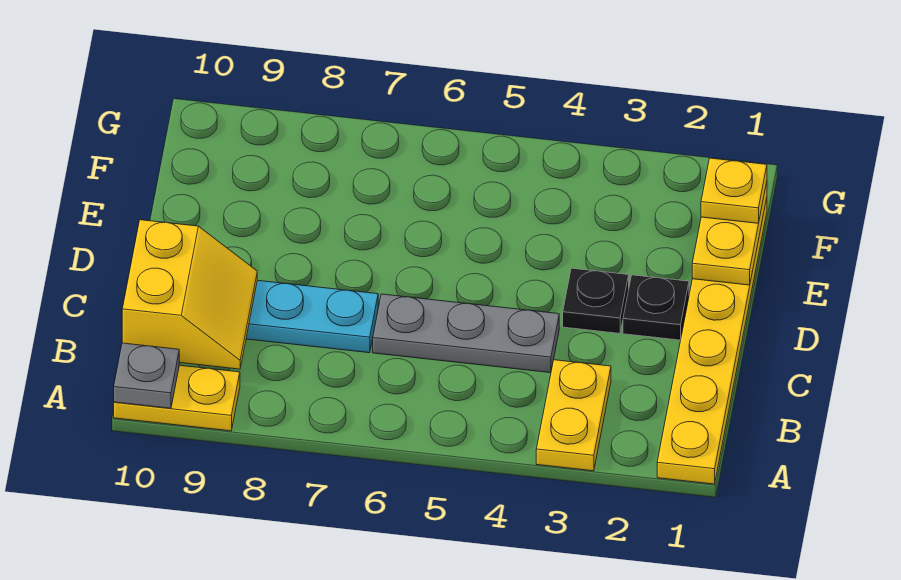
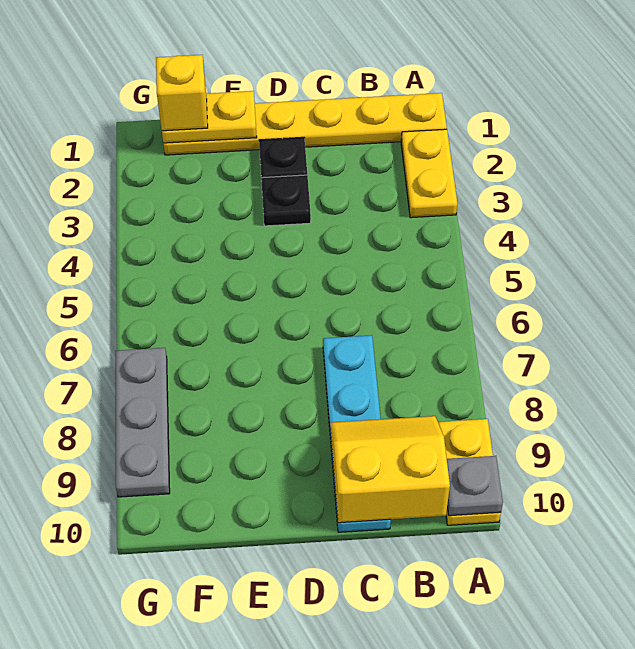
yellow plate A3:B3 level 1 -> yellow plate A2:A3 level 1
grey plate C4:C6 level 1 -> grey plate G7:G9 level 1
yellow plate F1 level 3 -> yellow brick F1 level 3

